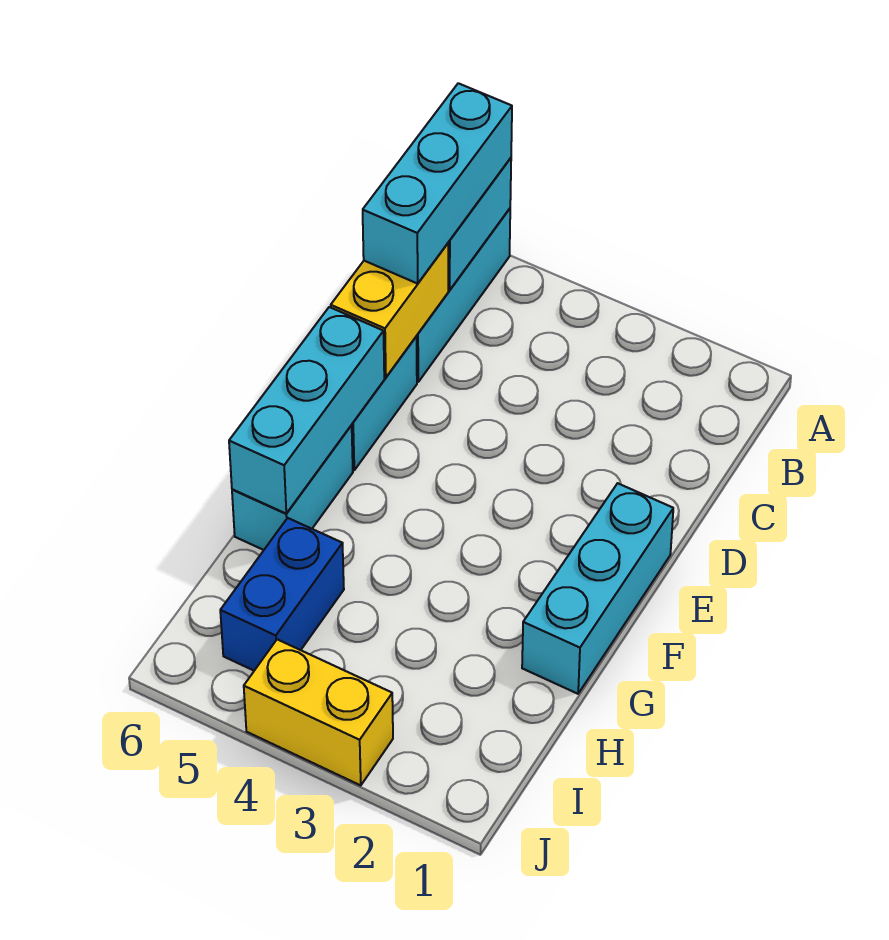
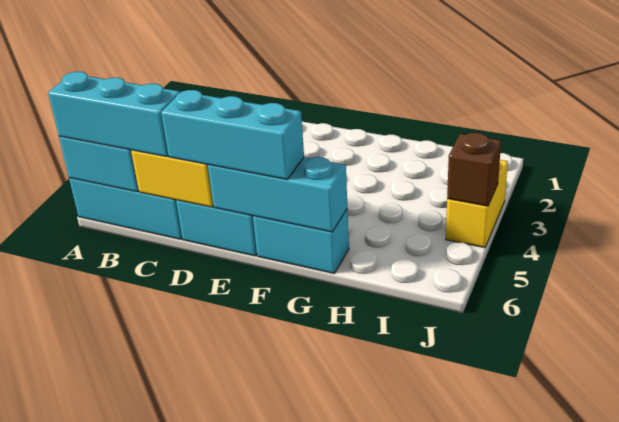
cyan brick E1:G1 level 1 -> cyan brick D6:F6 level 3
blue brick H5:I5 level 1 -> none
none -> brown brick J4 level 2

